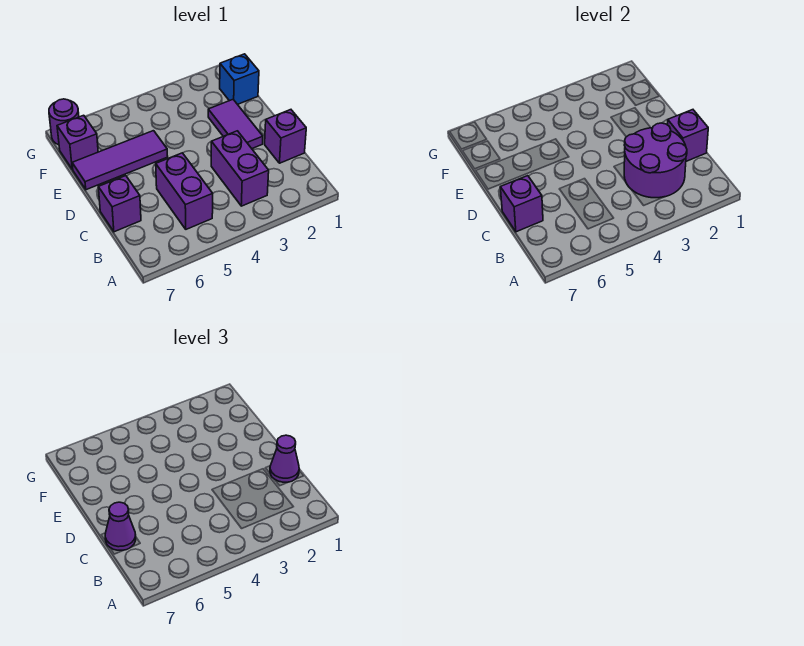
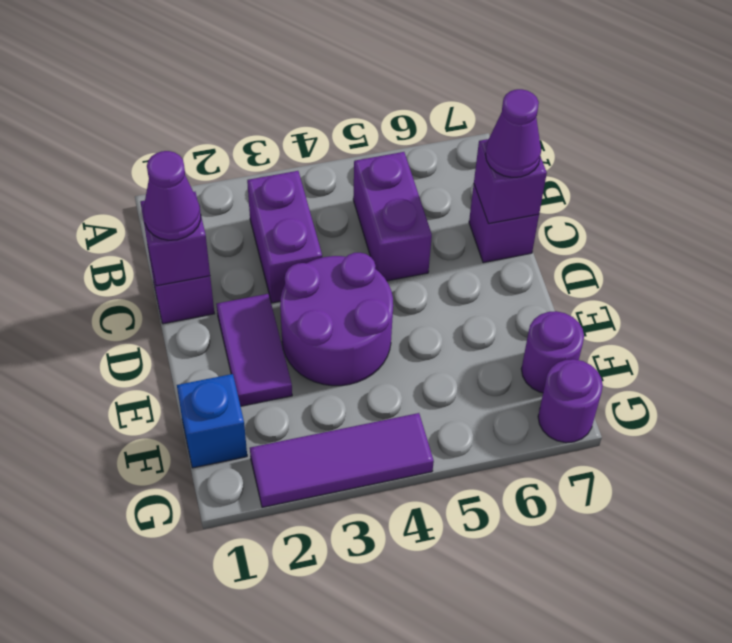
purple round brick B2:C3 level 2 -> purple round brick D3:E4 level 1
purple tile E5:E7 level 1 -> purple tile G2:G4 level 1
purple brick F7 level 1 -> purple round brick F7 level 1

